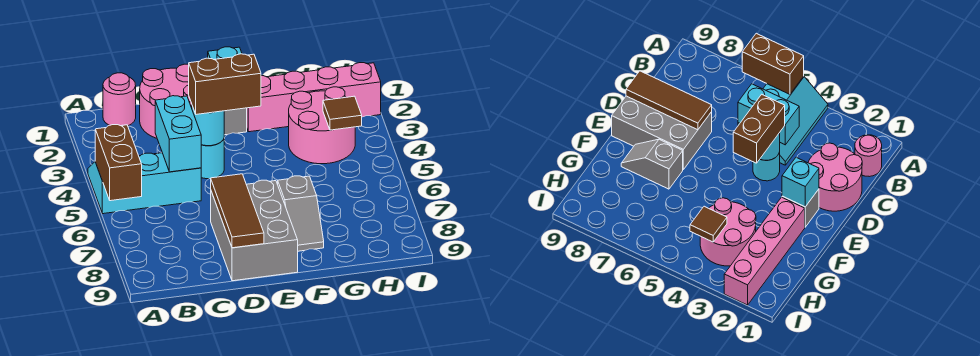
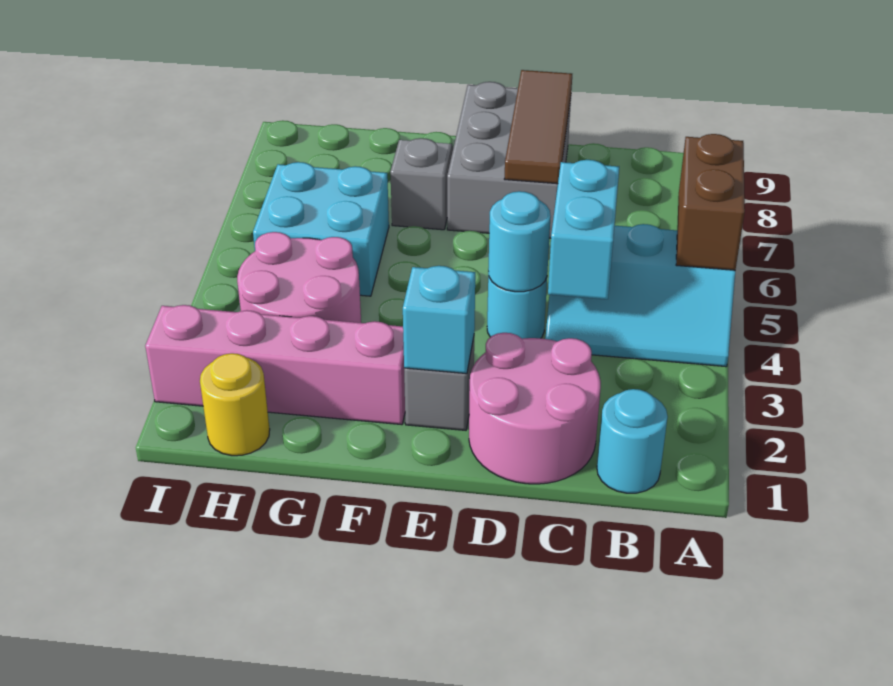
pink round brick B1 level 1 -> cyan round brick B1 level 1
brown brick D4:E4 level 3 -> none
none -> cyan brick G5:H6 level 1
none -> yellow round brick H1 level 1
brown tile H4 level 2 -> none

